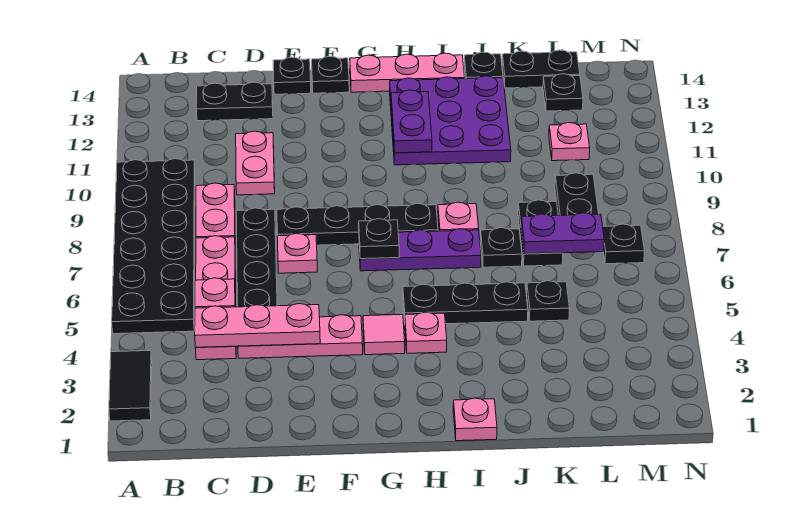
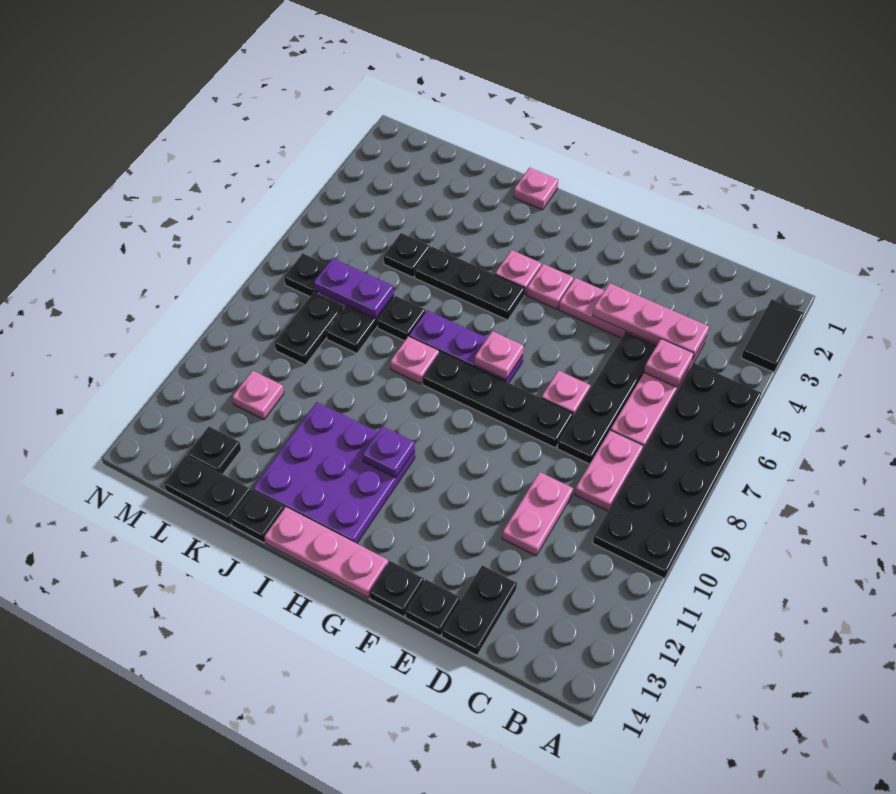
black plate C13:D13 level 1 -> black plate D13:D14 level 1
pink tile G4 level 1 -> pink plate G4 level 1
black plate G7 level 2 -> pink plate G7 level 2
purple plate H11:H12 level 2 -> purple plate H11 level 2

